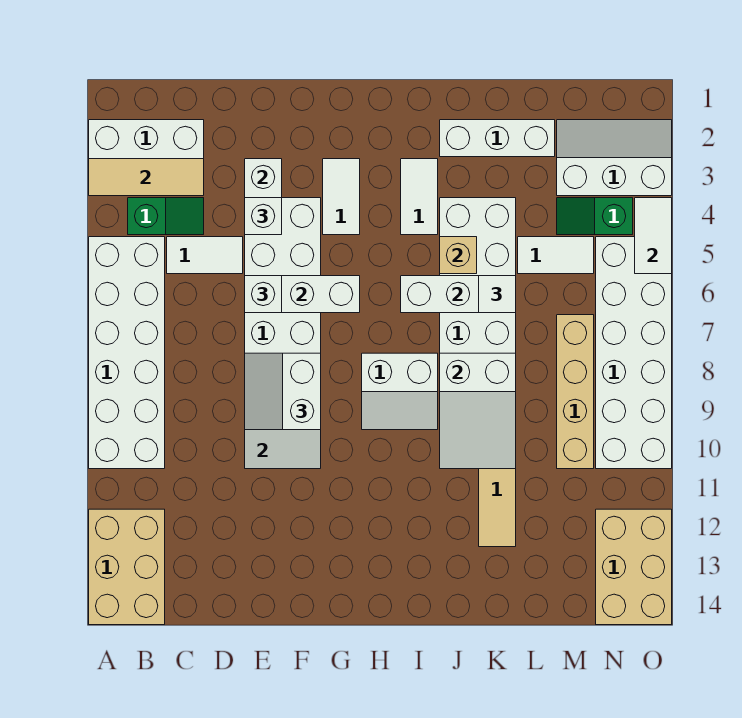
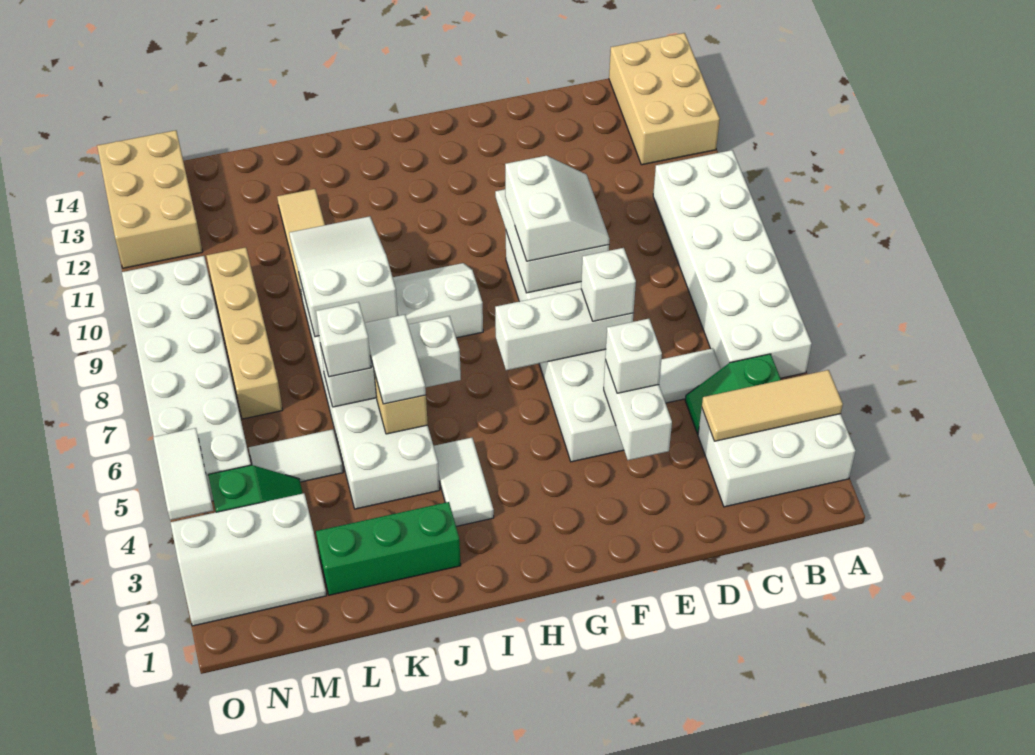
white tile G3:G4 level 1 -> white tile J5:J6 level 3
white brick J2:L2 level 1 -> green brick J2:L2 level 1
white tile K6 level 3 -> white brick K6 level 3

